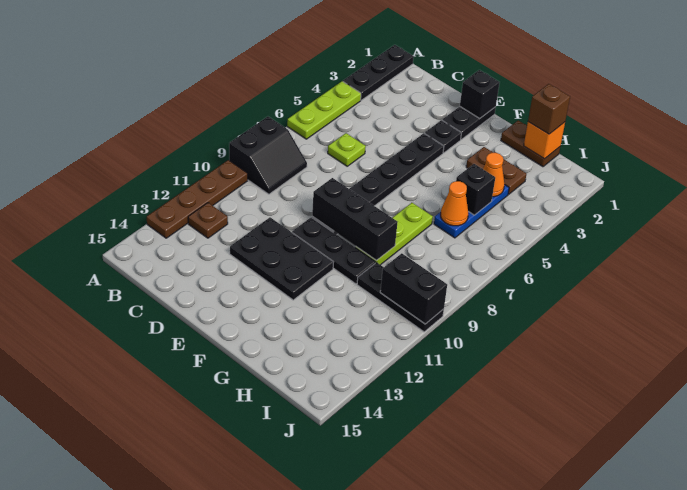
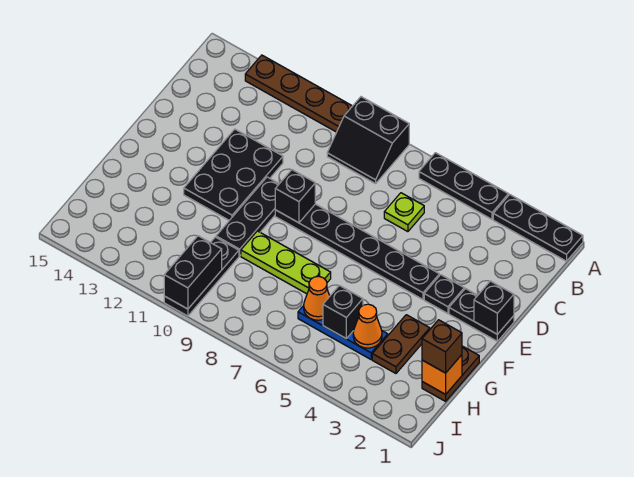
lime plate A4:A6 level 1 -> black plate A4:A6 level 1
brown plate B12 level 1 -> none
black brick E9:G9 level 2 -> black brick E9 level 2

